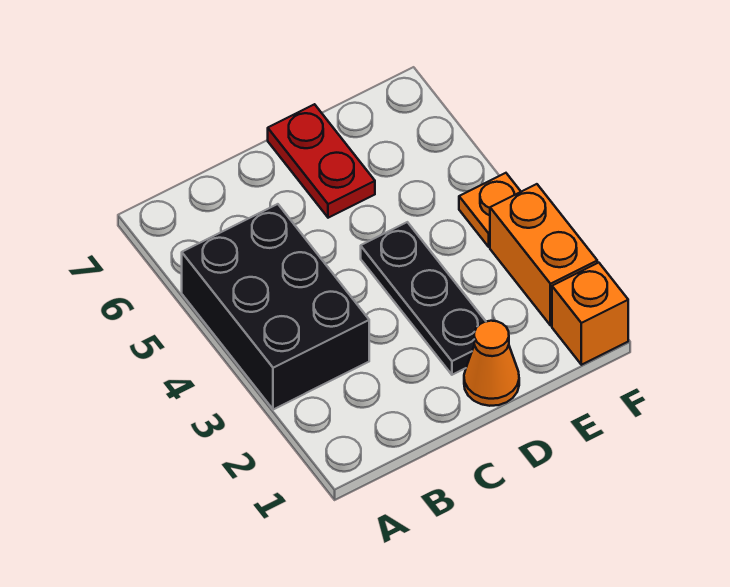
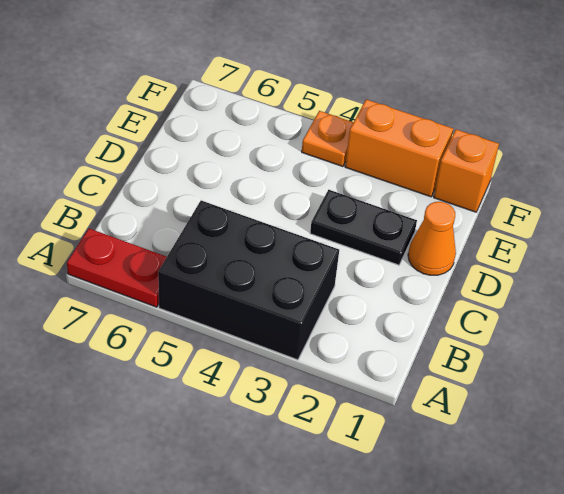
black plate D2:D4 level 1 -> black plate D2:D3 level 1
red plate D6:D7 level 1 -> red plate A6:A7 level 1

